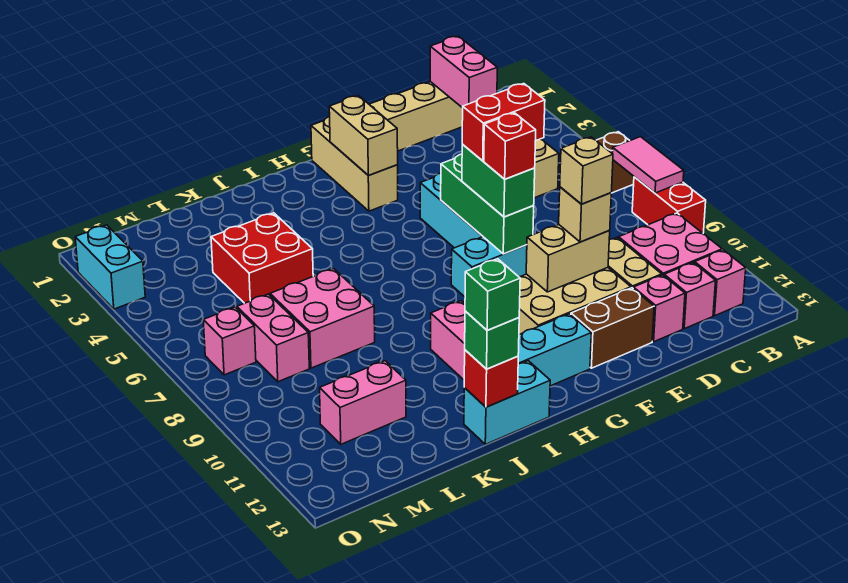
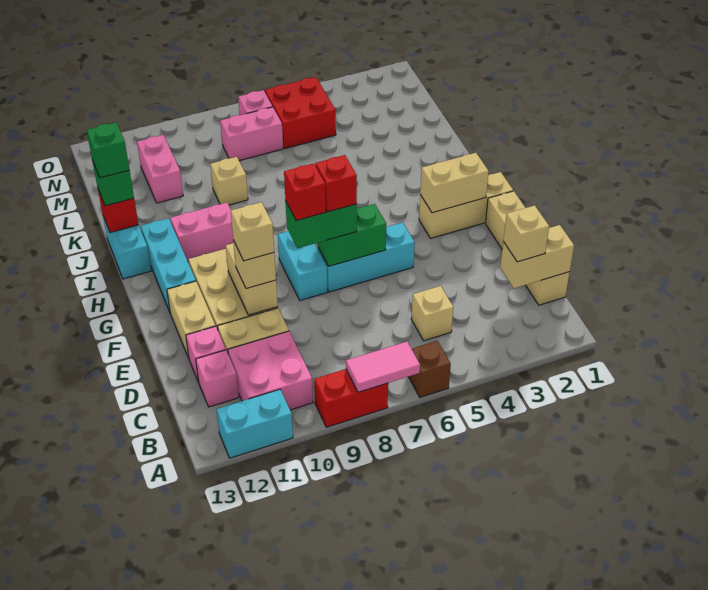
pink brick B12 level 1 -> none
pink brick C1:C2 level 2 -> tan brick C1:C2 level 2
none -> tan brick C2 level 3
red brick E7:F7 level 4 -> red brick F7 level 4
brown brick E12:F12 level 1 -> tan brick E12:F12 level 1
green brick F6:F8 level 2 -> green brick F6:F7 level 2
red brick K4:L5 level 1 -> red brick M5:N6 level 1
pink brick K7:L8 level 1 -> none
none -> tan brick K9 level 1
cyan brick O2:O3 level 1 -> cyan brick A11:A12 level 1

